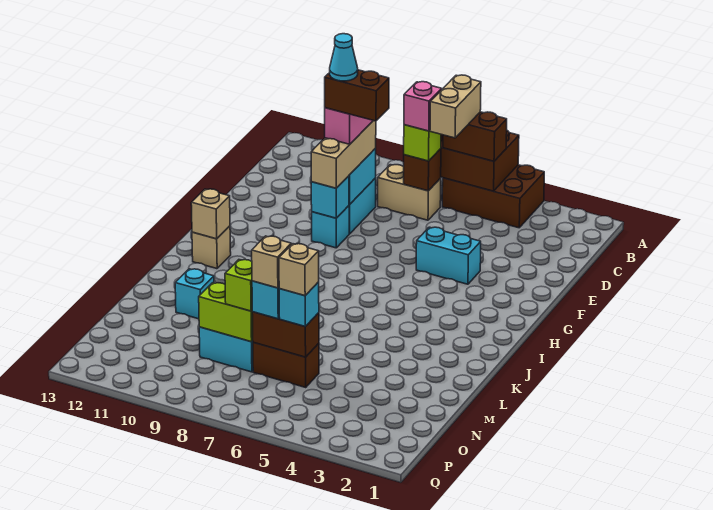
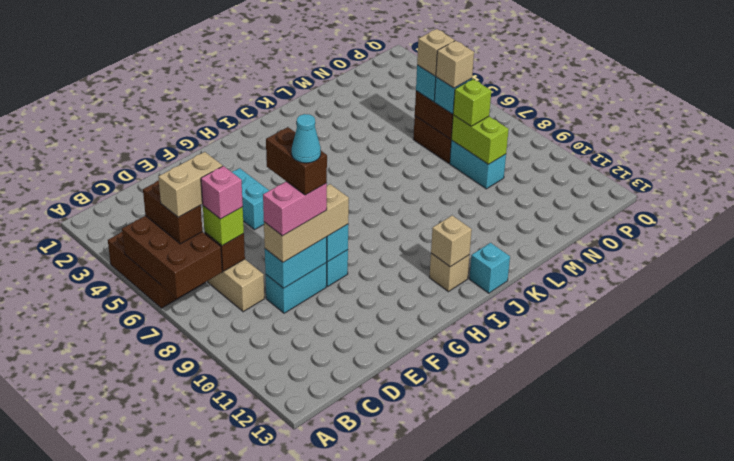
cyan brick L11 level 1 -> cyan brick J13 level 1

